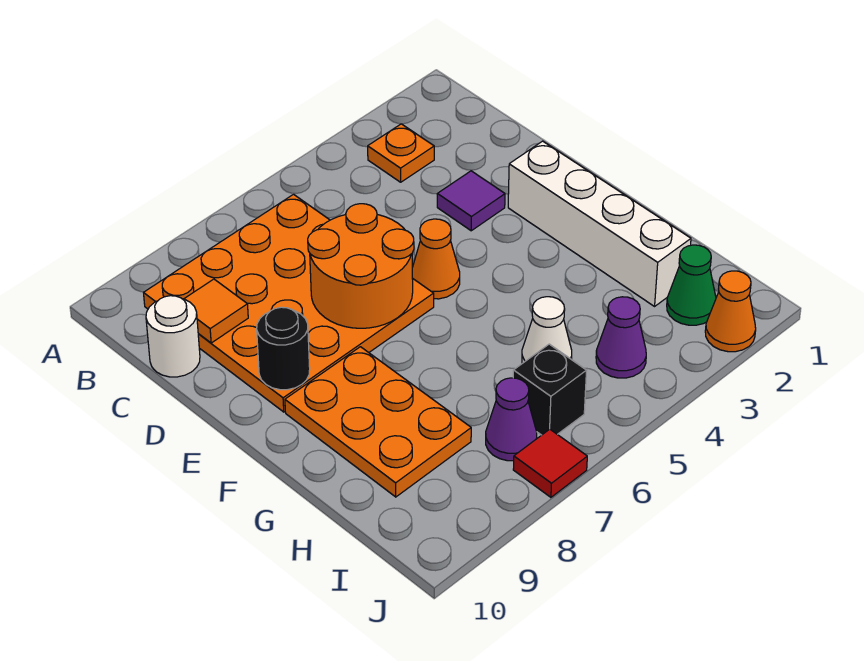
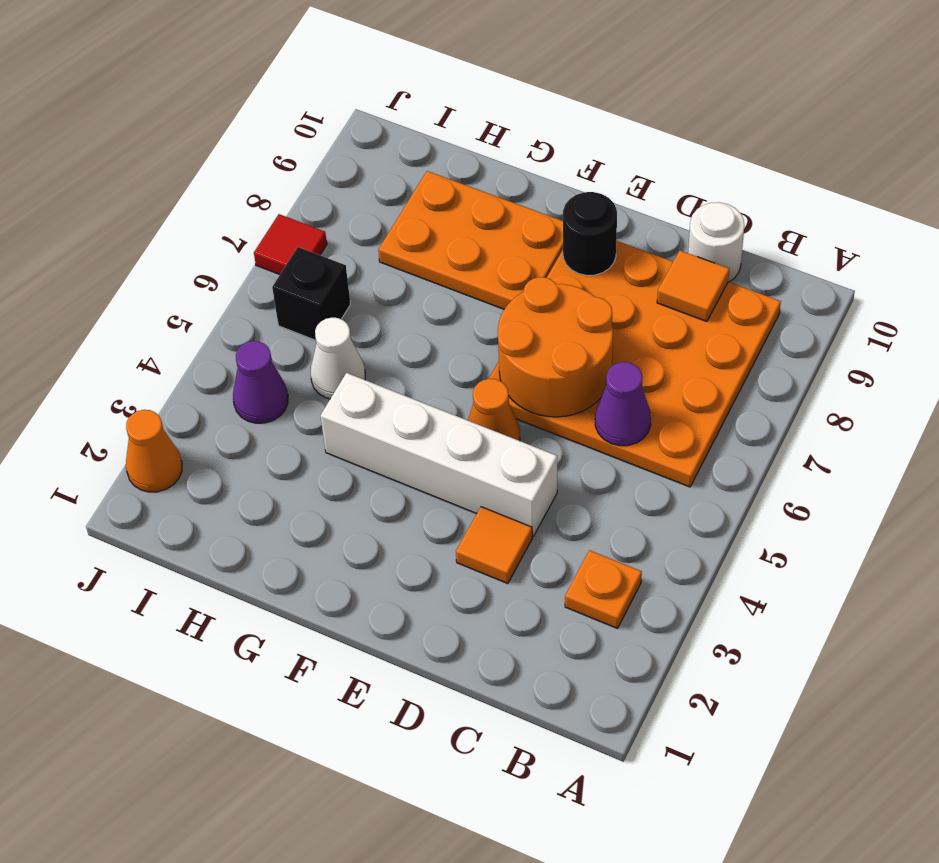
purple tile D3 level 1 -> orange tile D3 level 1
white brick E2:H2 level 1 -> white brick D4:G4 level 1
green cone I2 level 1 -> none
purple cone I7 level 1 -> purple cone C6 level 2

